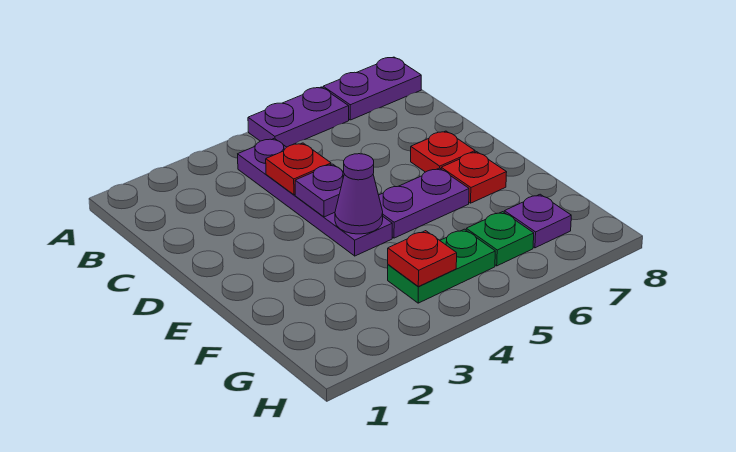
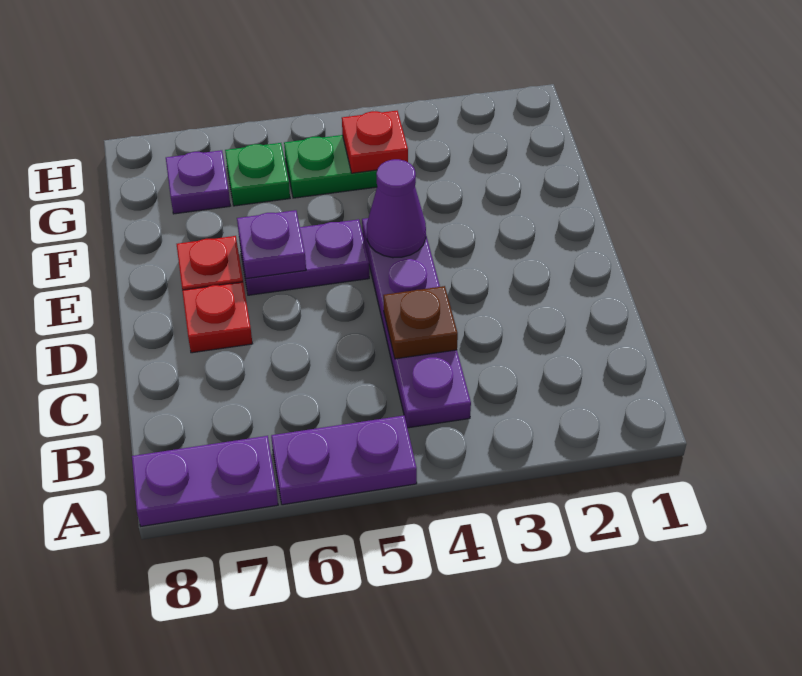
red plate C4 level 2 -> brown plate C4 level 2
purple plate D4 level 2 -> purple plate E6 level 2

